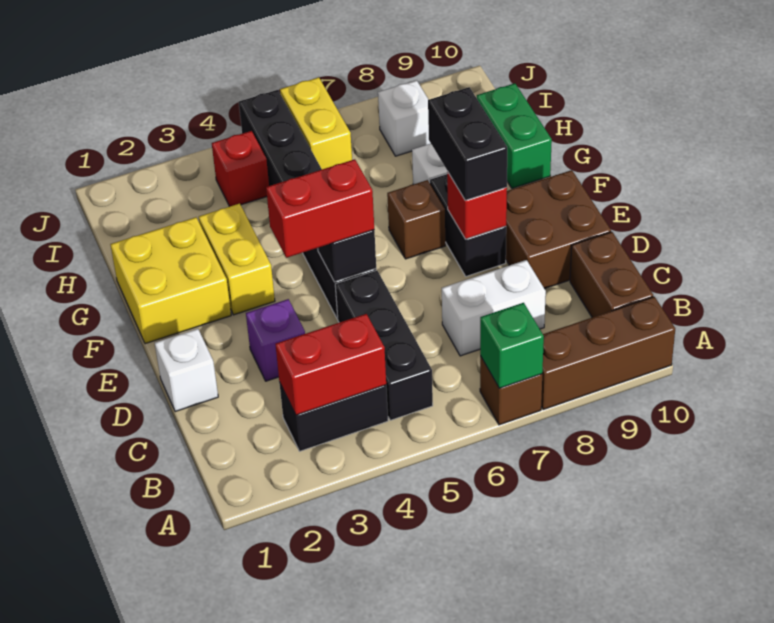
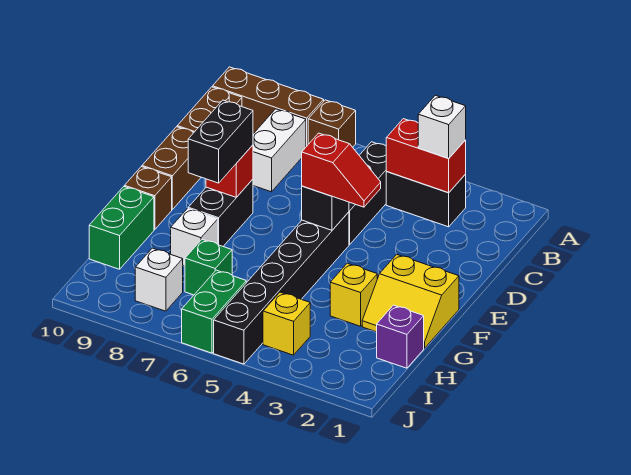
green brick A7 level 2 -> green brick H7 level 1
white brick C7:C8 level 1 -> white brick B8:C8 level 1
white brick D1 level 1 -> white brick B3 level 3
purple brick D3 level 1 -> purple brick H1 level 1
brown brick D9:E10 level 1 -> brown brick D10:E10 level 1
red brick E4:E5 level 3 -> red slope E4:E5 level 3 top 5
yellow brick F1:G2 level 1 -> yellow slope F1:G2 level 1 top F
yellow brick F3:G3 level 1 -> yellow brick G3 level 1
brown brick F7 level 1 -> brown brick F10 level 1
red brick I4 level 1 -> yellow brick I4 level 1
yellow brick I6:J6 level 1 -> green brick I6:J6 level 1

